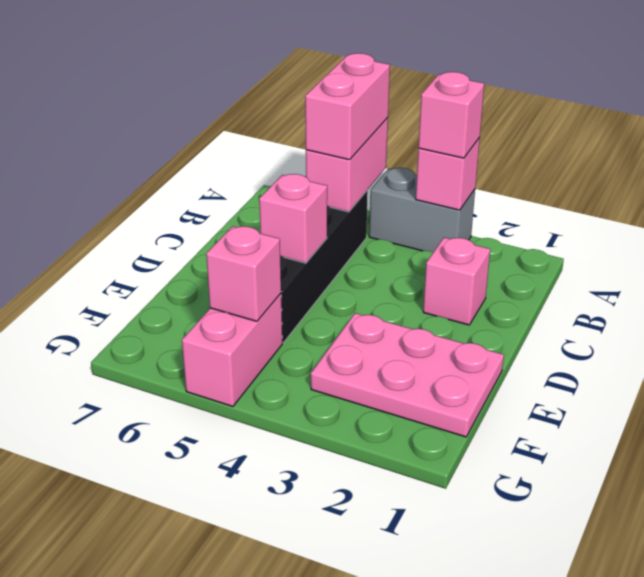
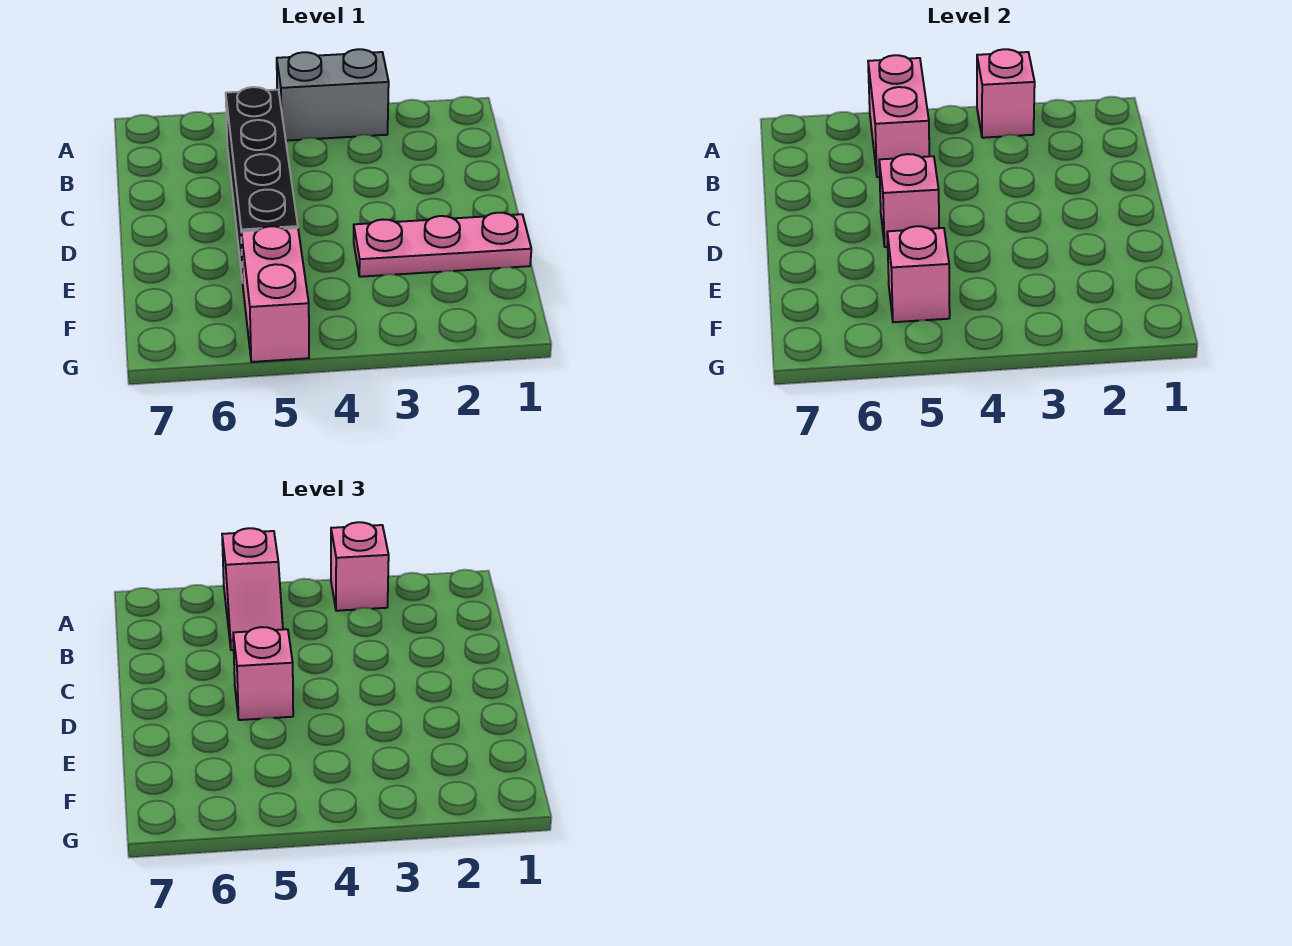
pink brick A5:B5 level 3 -> pink slope A5:B5 level 3 top A
pink brick C2 level 1 -> pink brick D5 level 3
pink plate E1:F3 level 1 -> pink plate E1:E3 level 1

